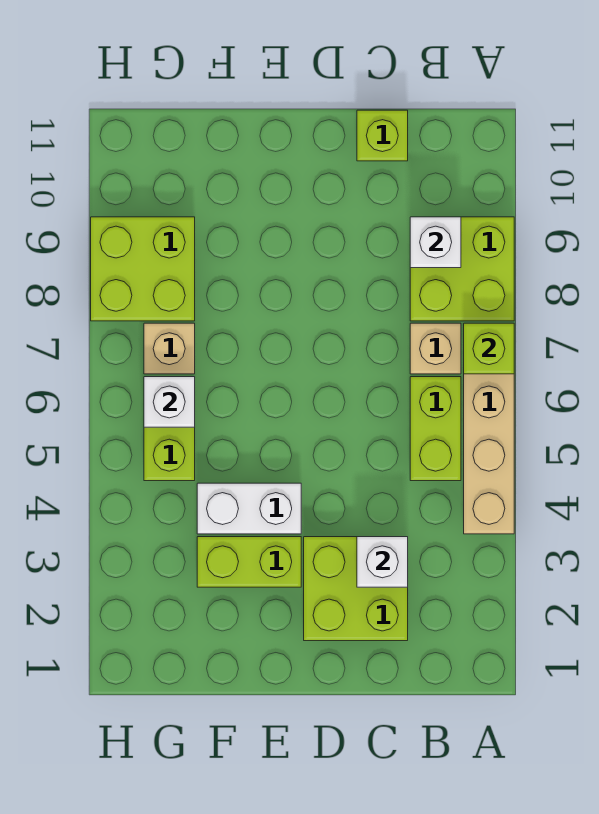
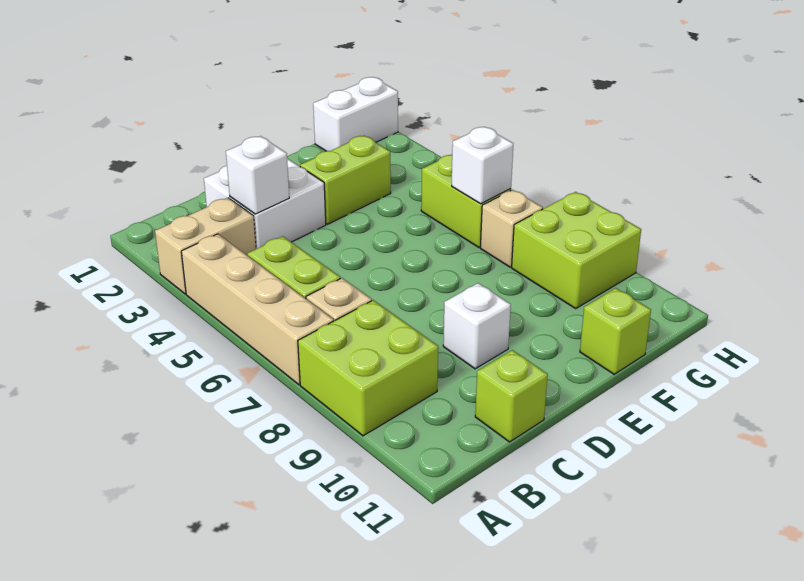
none -> tan brick A3:B3 level 1
lime brick A7 level 2 -> lime brick F11 level 1
white brick B9 level 2 -> white brick D9 level 1
lime brick C2:D3 level 1 -> white brick C2:D3 level 1
white brick E4:F4 level 1 -> white brick G1:H1 level 1

